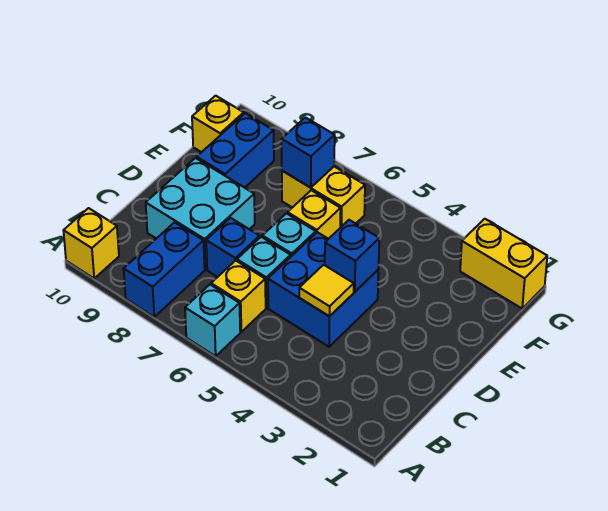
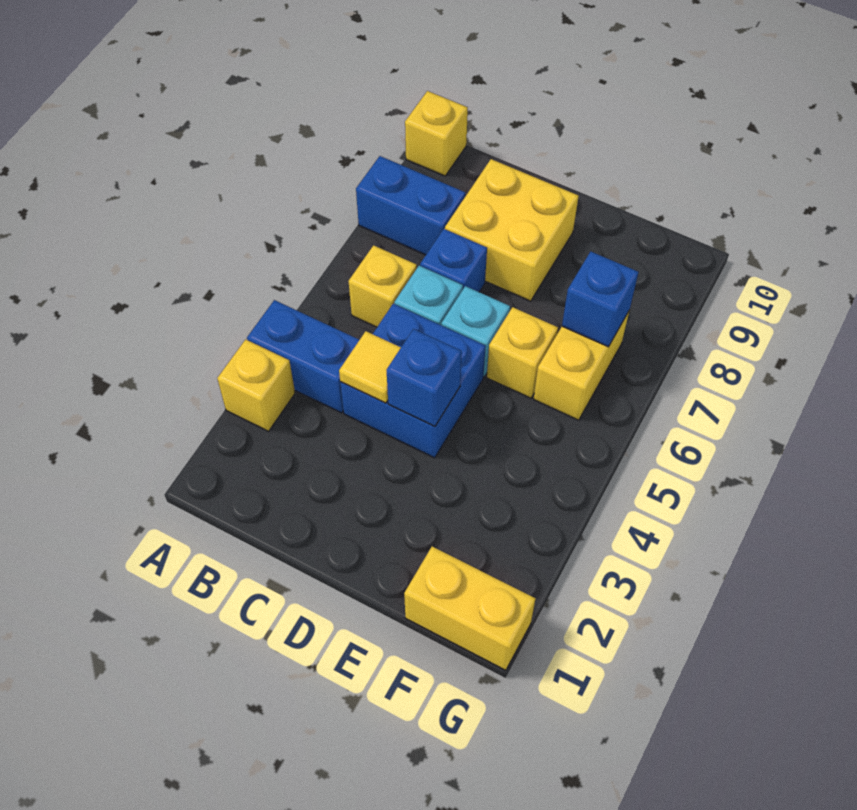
cyan brick A6 level 1 -> none
cyan brick C8:D9 level 1 -> yellow brick C8:D9 level 1
blue brick E9:F9 level 1 -> blue brick A4:B4 level 1
yellow brick F10 level 1 -> yellow brick A3 level 1
yellow brick G1:G2 level 1 -> yellow brick F1:G1 level 1

